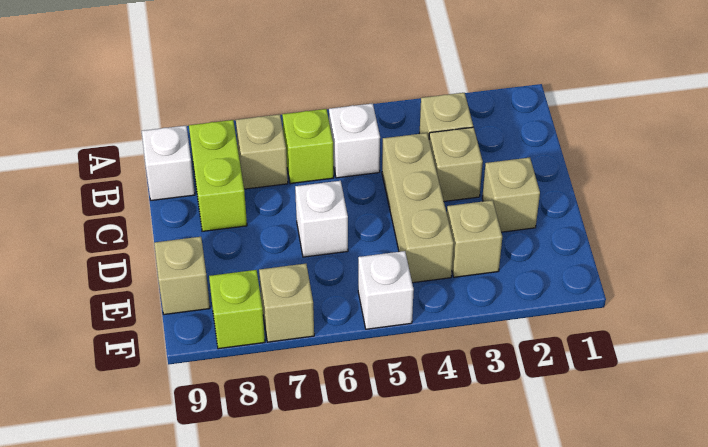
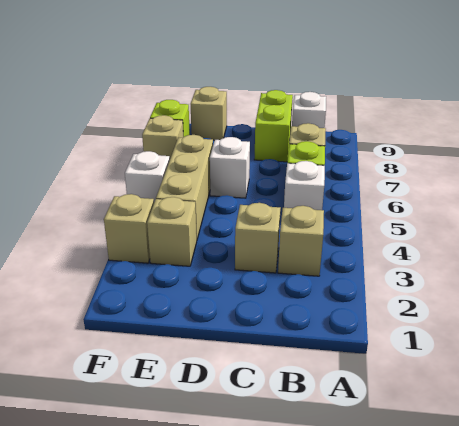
lime brick B8:C8 level 1 -> lime brick C8:C9 level 1
tan brick C4:E4 level 1 -> tan brick E4:E6 level 1
tan brick D2 level 1 -> tan brick F3 level 1

